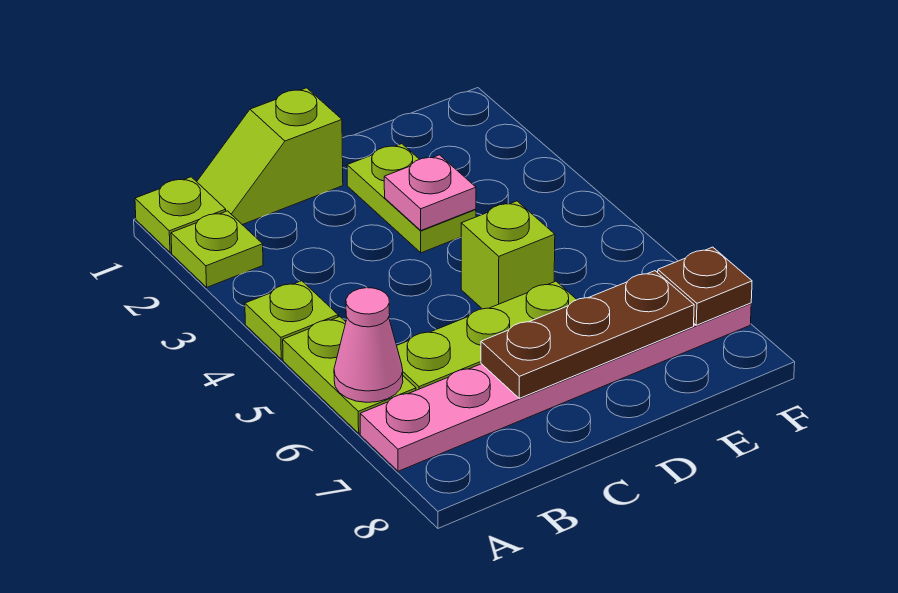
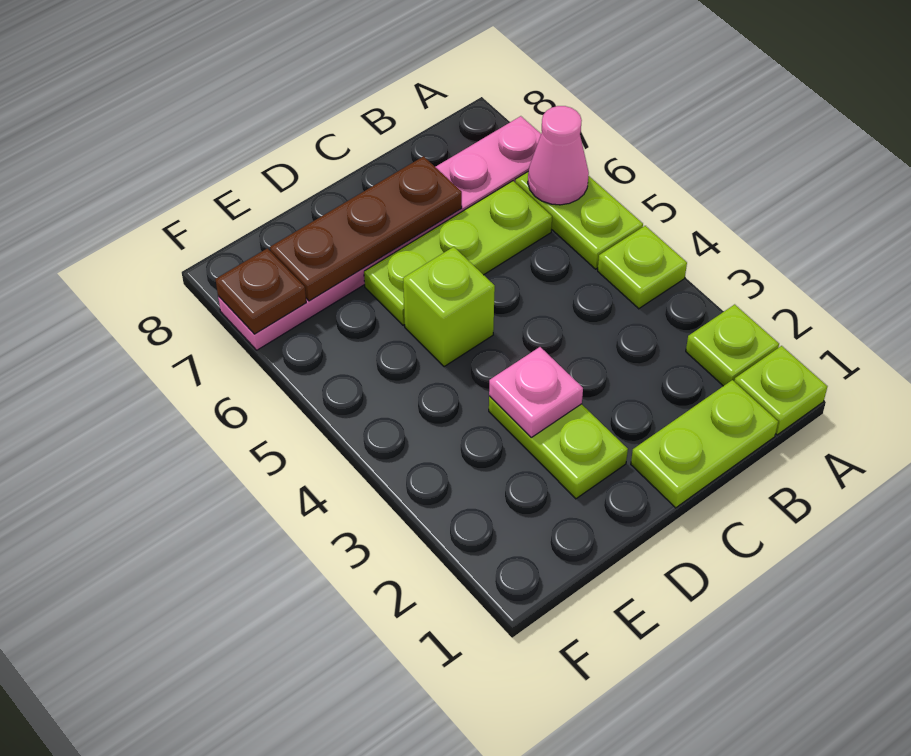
lime slope B1:C1 level 1 top C -> lime plate B1:C1 level 1

